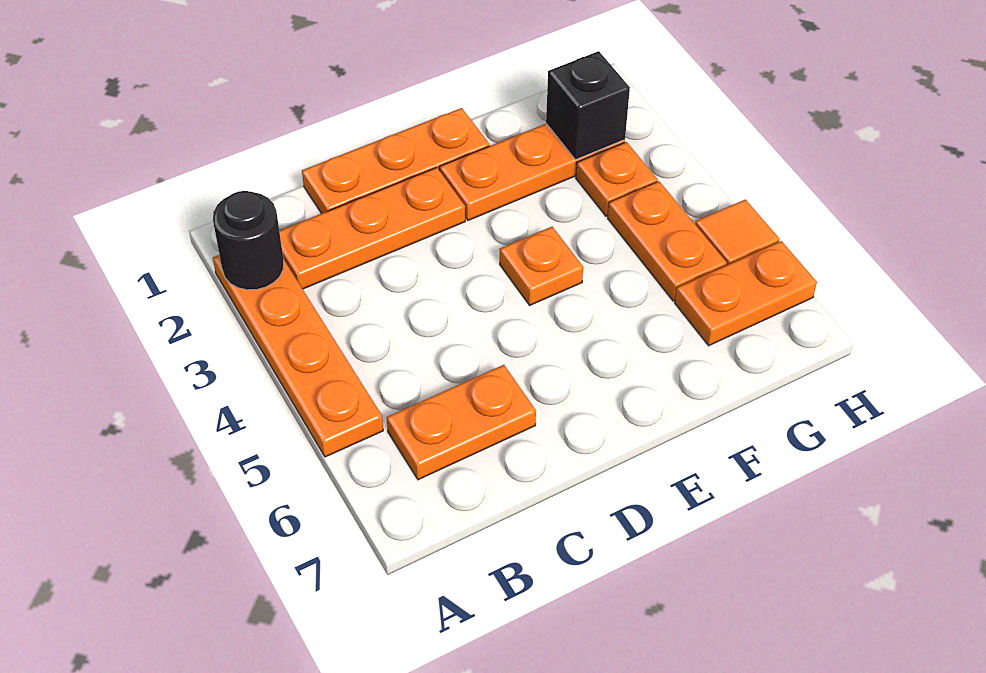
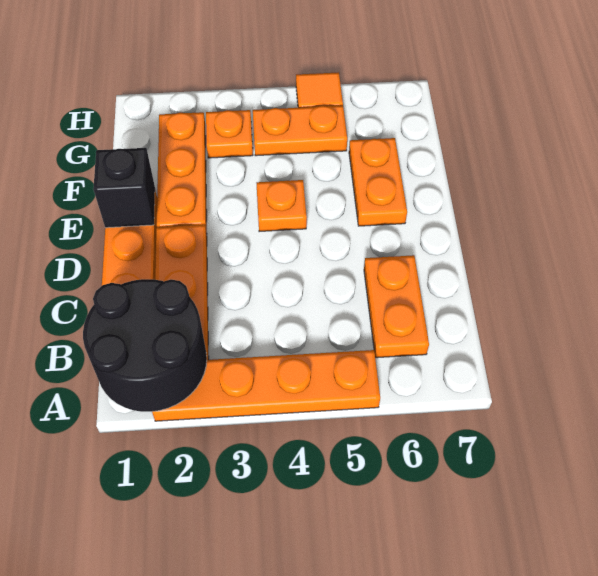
black round brick A2 level 2 -> black round brick A1:B2 level 2
black brick G2 level 2 -> black brick E1 level 2
orange plate G6:H6 level 1 -> orange plate E6:F6 level 1

